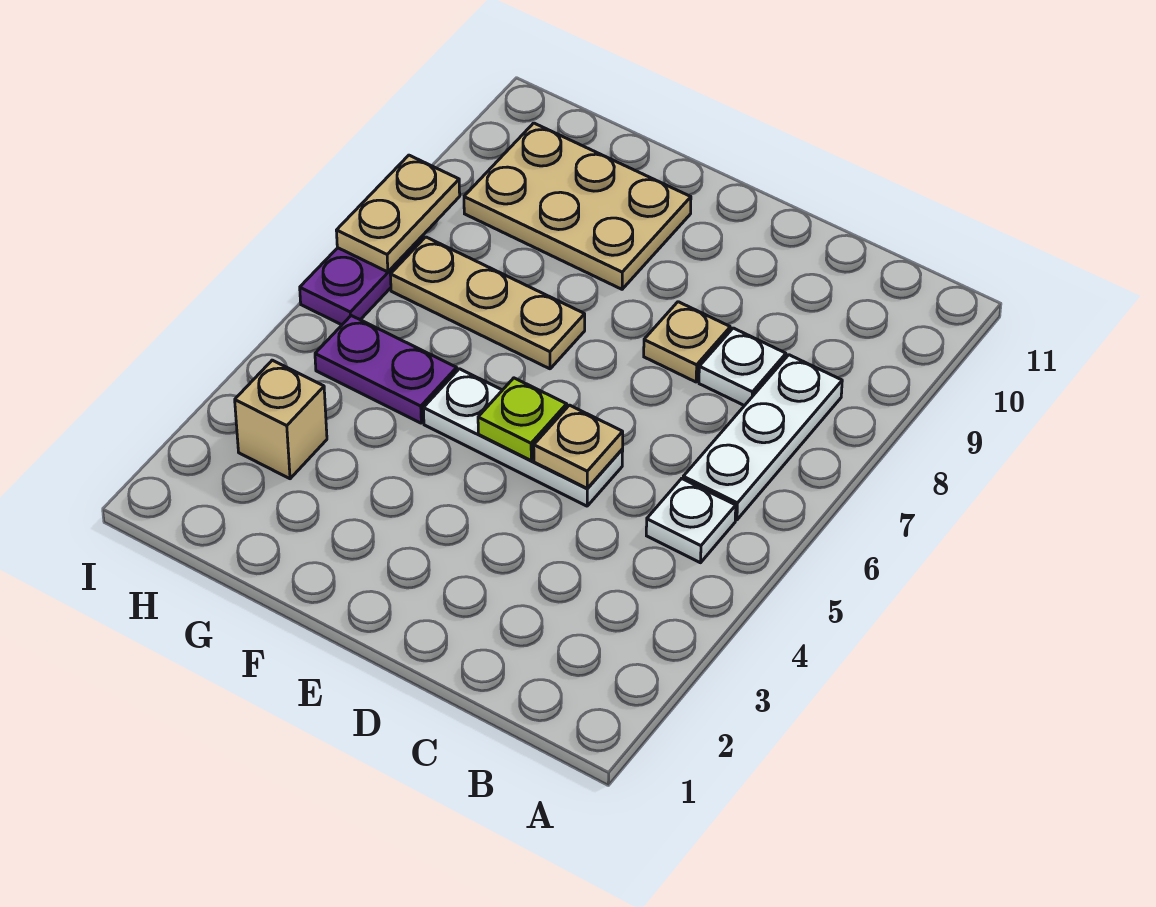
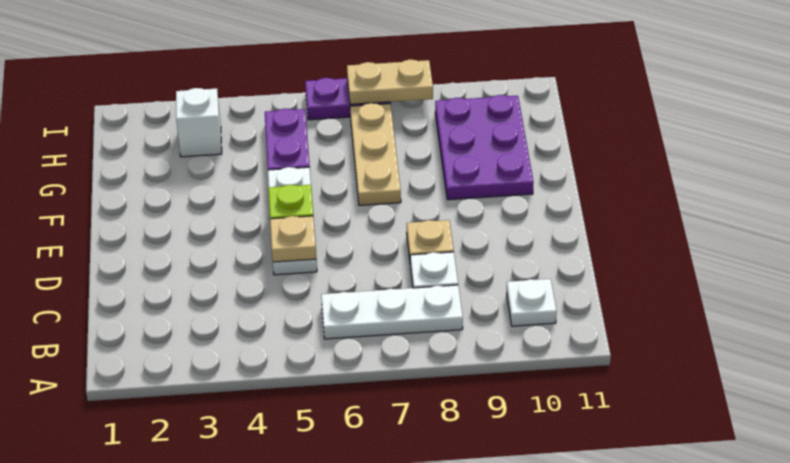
white plate B5 level 1 -> white plate B10 level 1
tan plate F9:H10 level 1 -> purple plate F9:H10 level 1
tan brick H3 level 1 -> white brick H3 level 1

